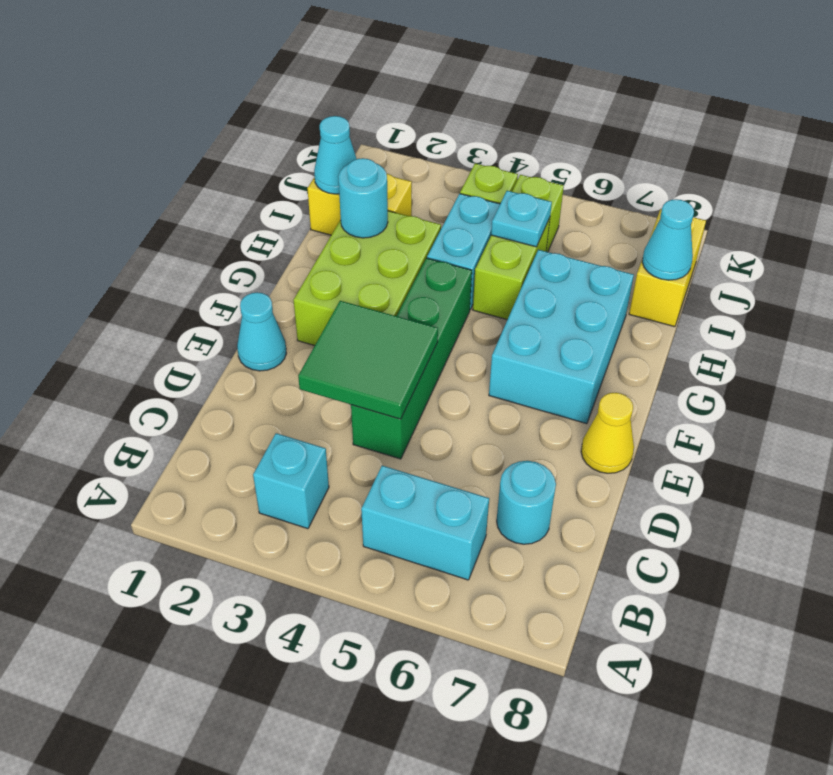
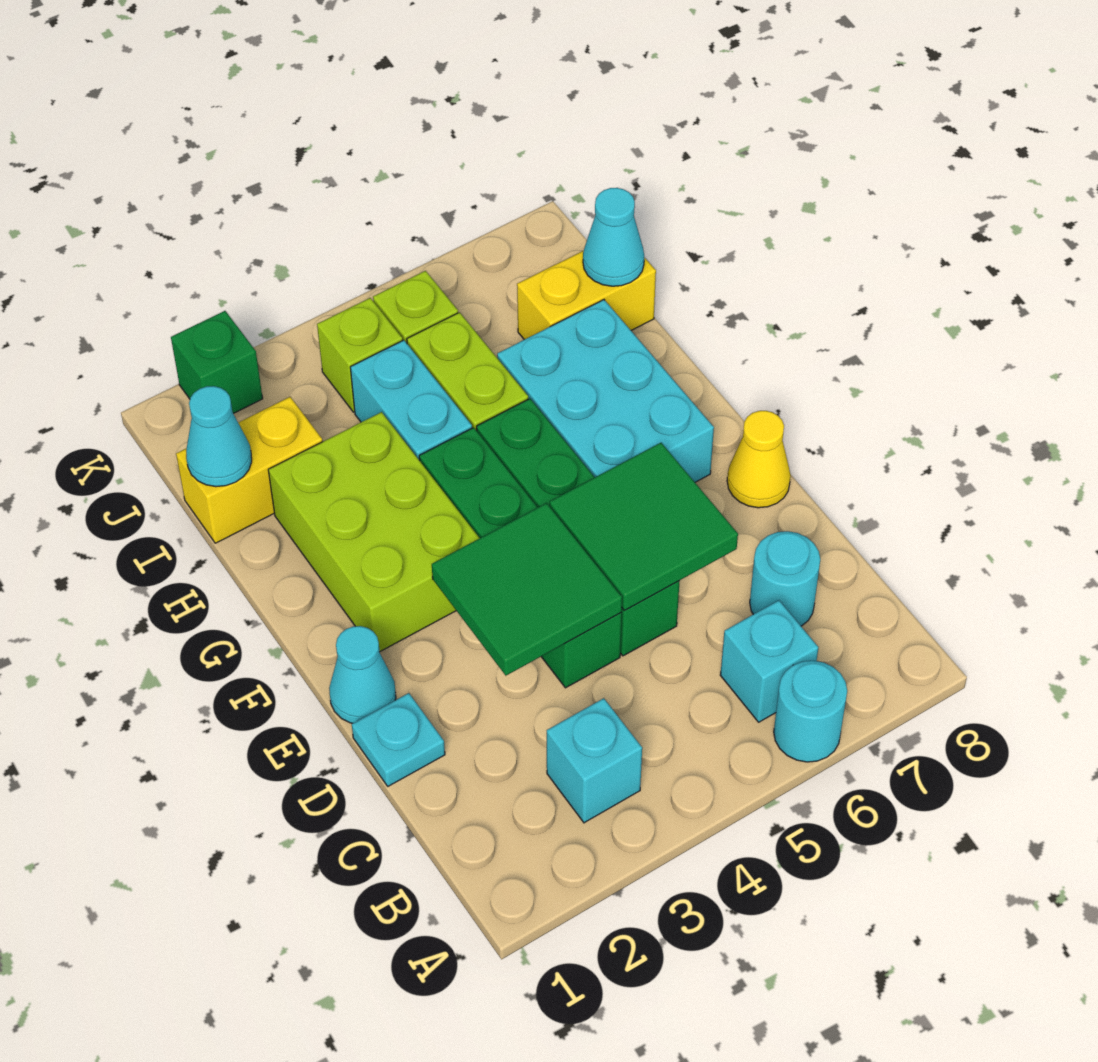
cyan brick B5:B6 level 1 -> cyan brick B6 level 1
none -> green brick D5:G5 level 1
none -> green tile D5:E6 level 2
cyan round brick H2 level 2 -> cyan round brick A6 level 1
cyan plate I5 level 2 -> cyan plate D1 level 1
yellow brick I8:J8 level 1 -> yellow brick I7:I8 level 1
none -> green brick K2 level 1

